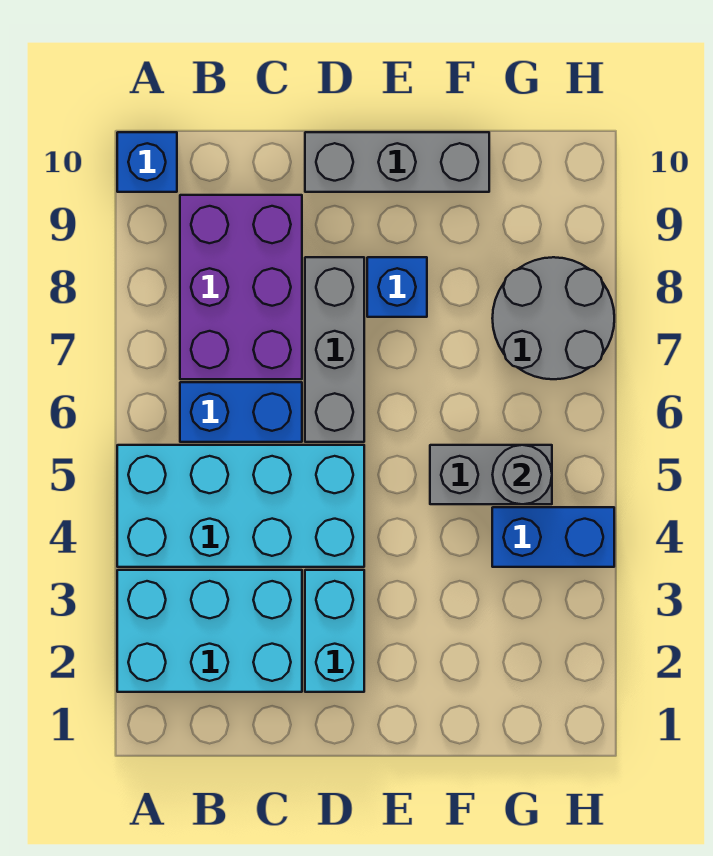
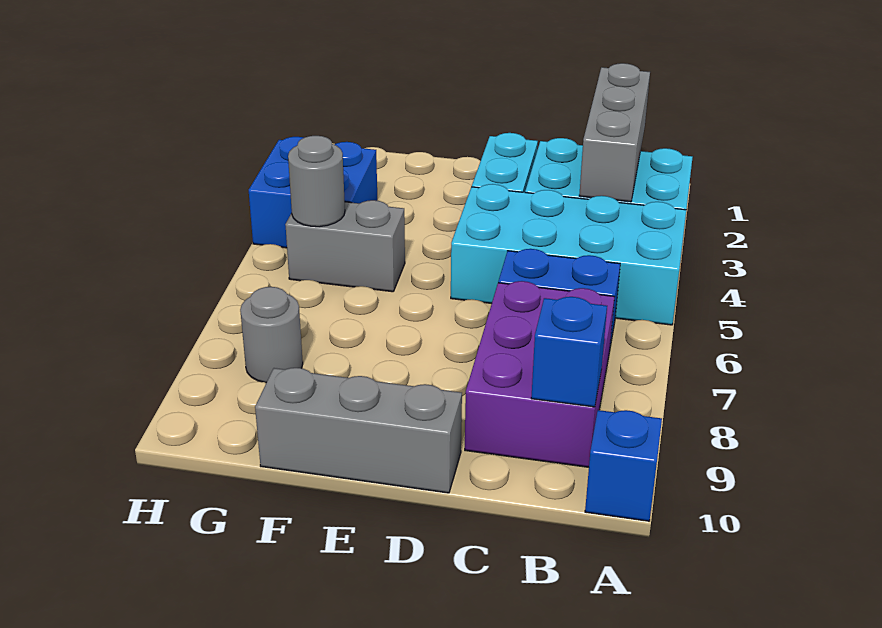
grey brick D6:D8 level 1 -> grey brick B1:B3 level 2
blue brick E8 level 1 -> blue brick B9 level 2
blue brick G4:H4 level 1 -> blue brick G3:H4 level 1
grey round brick G7:H8 level 1 -> grey round brick G8 level 1

